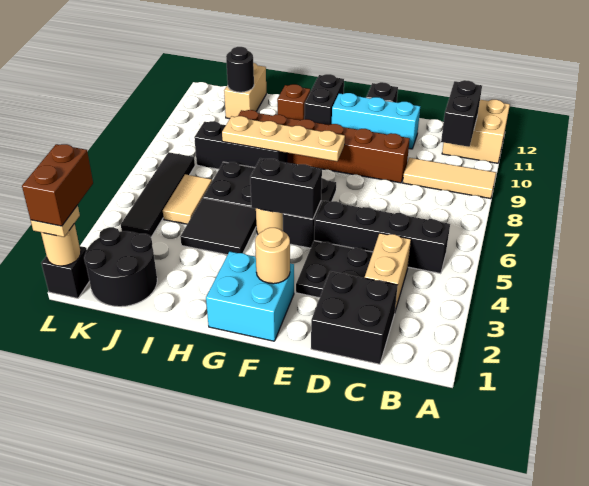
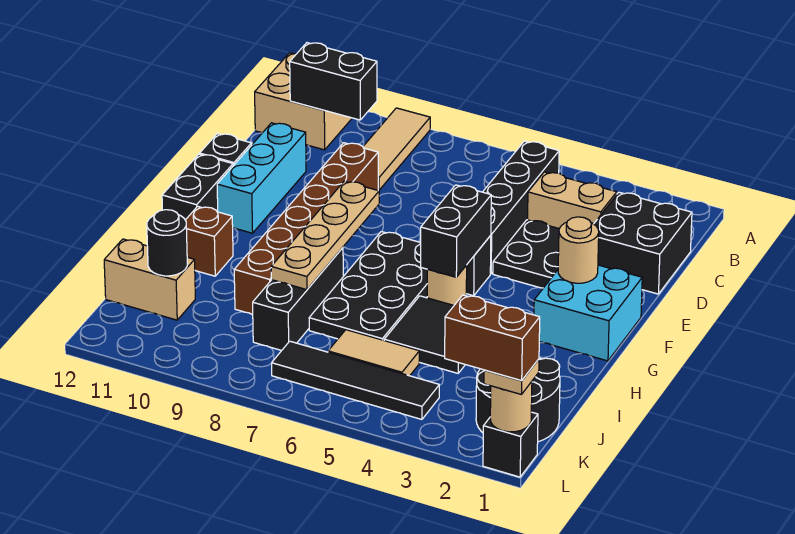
black brick G11:G12 level 1 -> black brick F12:G12 level 1

